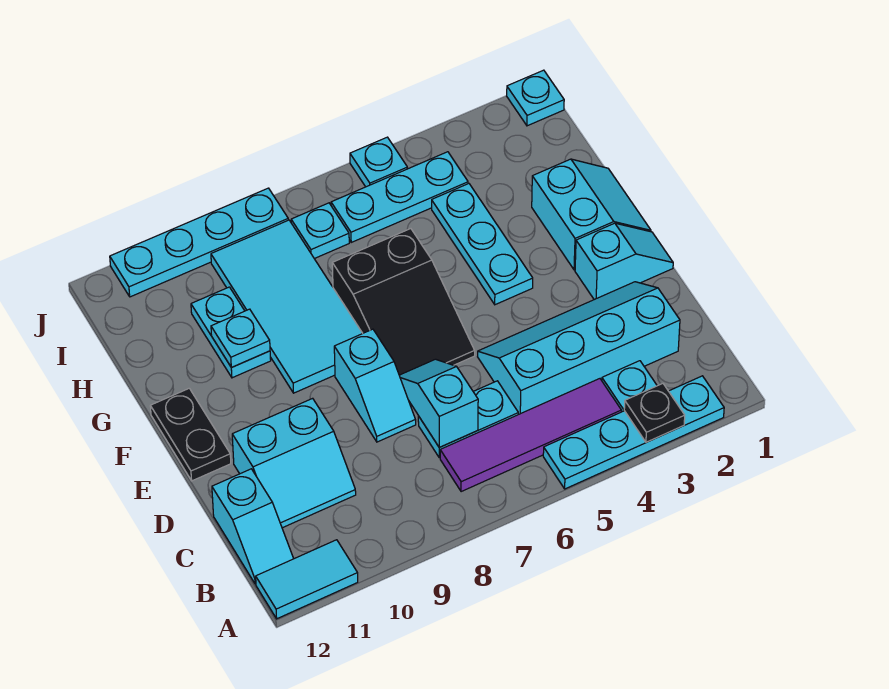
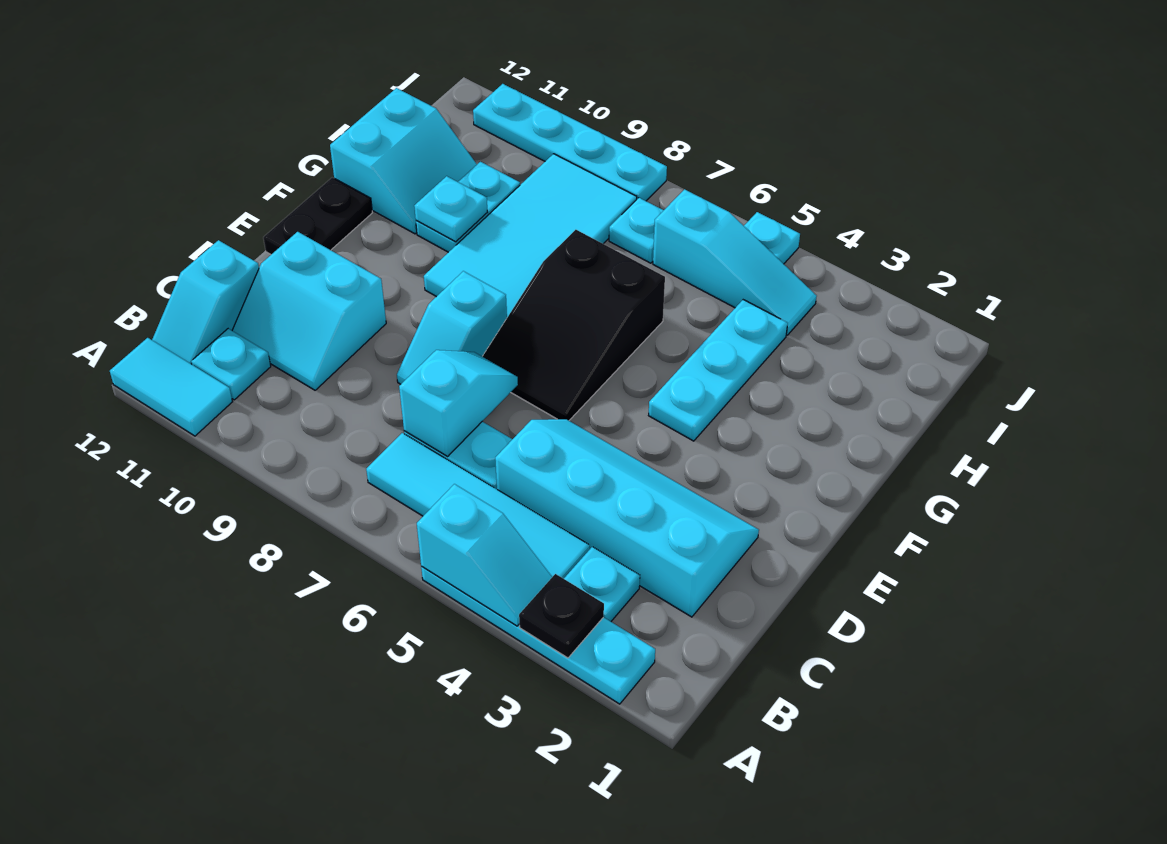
purple tile B4:B7 level 1 -> cyan tile B4:B7 level 1
cyan slope E1:E2 level 1 top 2 -> cyan slope A4:A5 level 2 top 5
cyan slope F1:G2 level 1 top 2 -> cyan slope G11:H12 level 1 top 12
cyan plate I4:I6 level 1 -> cyan slope I4:I6 level 1 top 6
cyan plate J1 level 1 -> cyan plate B11 level 1

